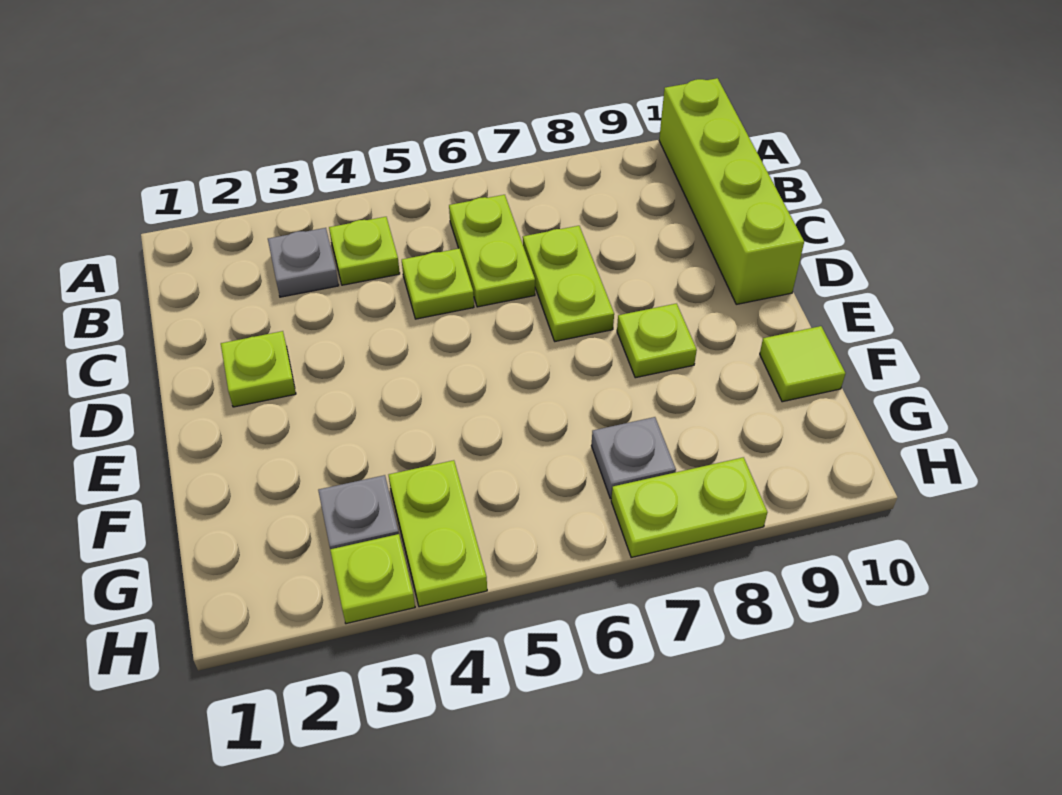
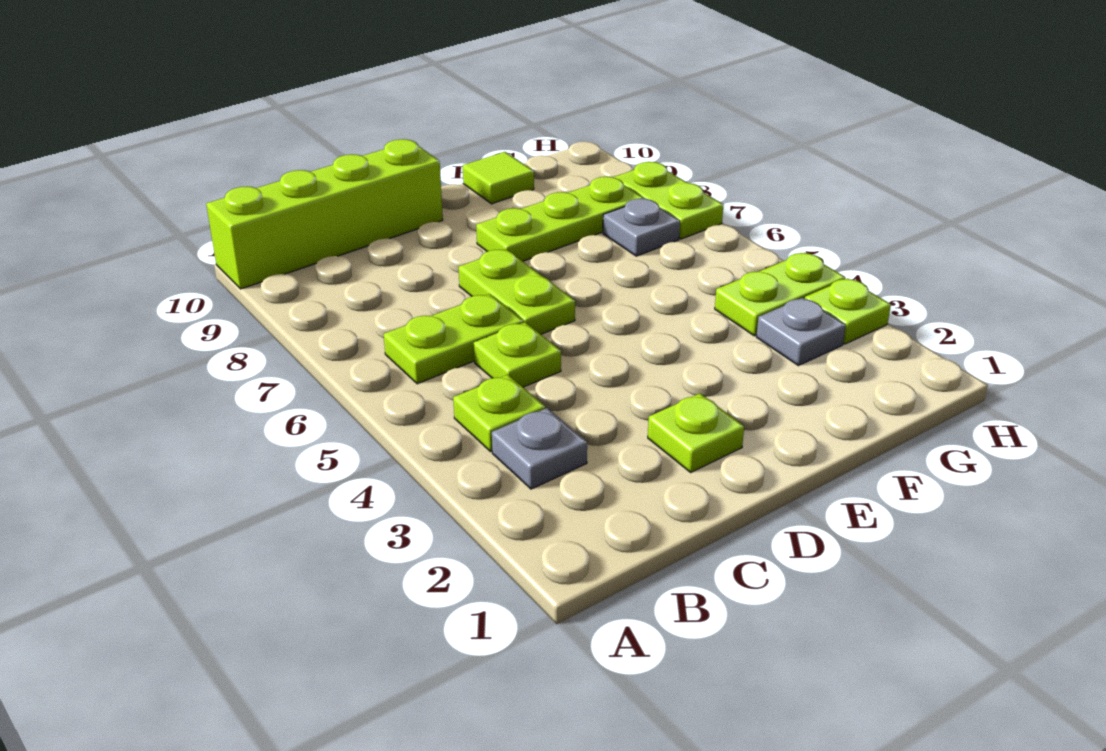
lime plate C7:D7 level 1 -> lime plate D6:D7 level 1
lime plate E8 level 1 -> lime plate E8:G8 level 1

